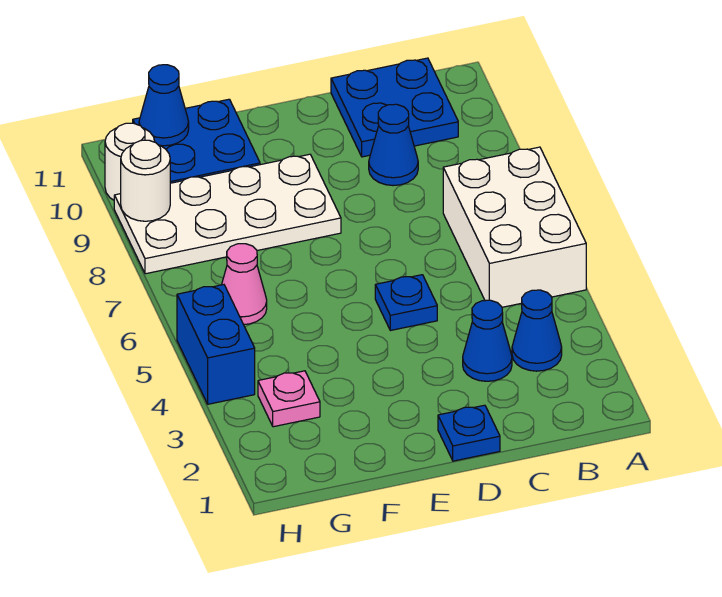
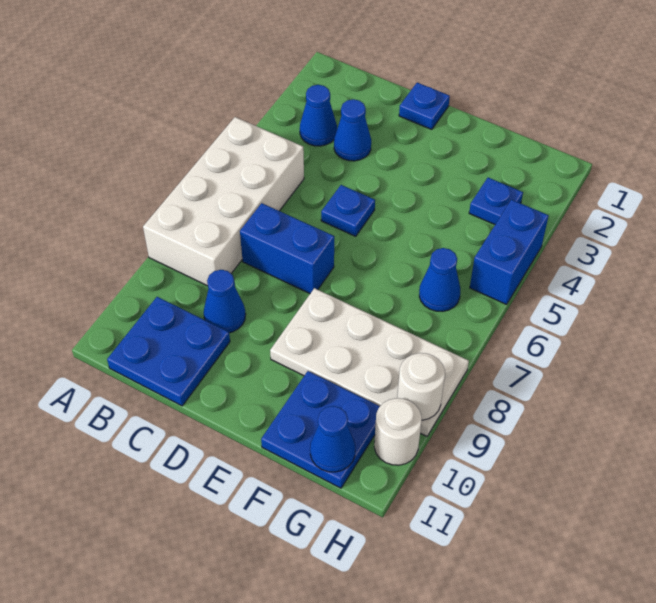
white brick A5:B7 level 1 -> white brick A5:B8 level 1
none -> blue brick C7:D7 level 1
pink plate G3 level 1 -> blue plate G3 level 1
pink cone G6 level 1 -> blue cone G6 level 1

